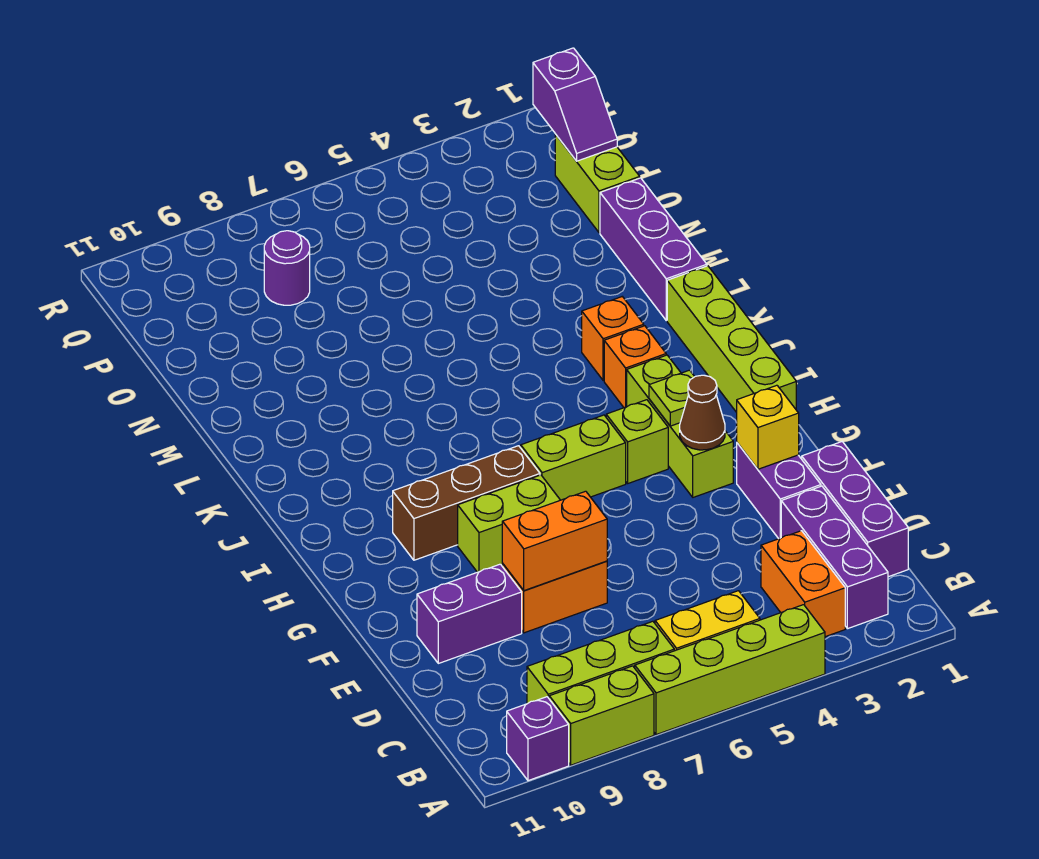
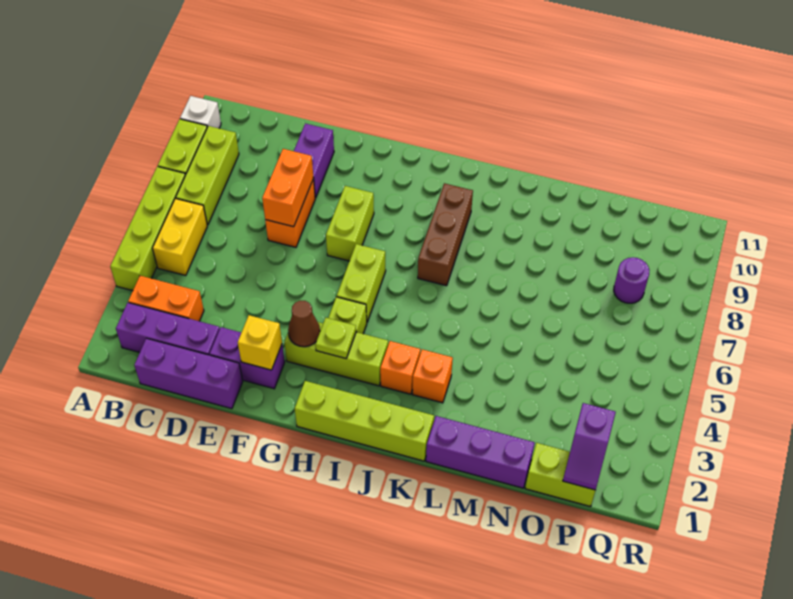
purple brick A10 level 1 -> white brick A10 level 1
brown brick H7:H9 level 1 -> brown brick J7:J9 level 1
purple slope P1:Q1 level 2 top Q -> purple slope P1:P2 level 2 top 2

